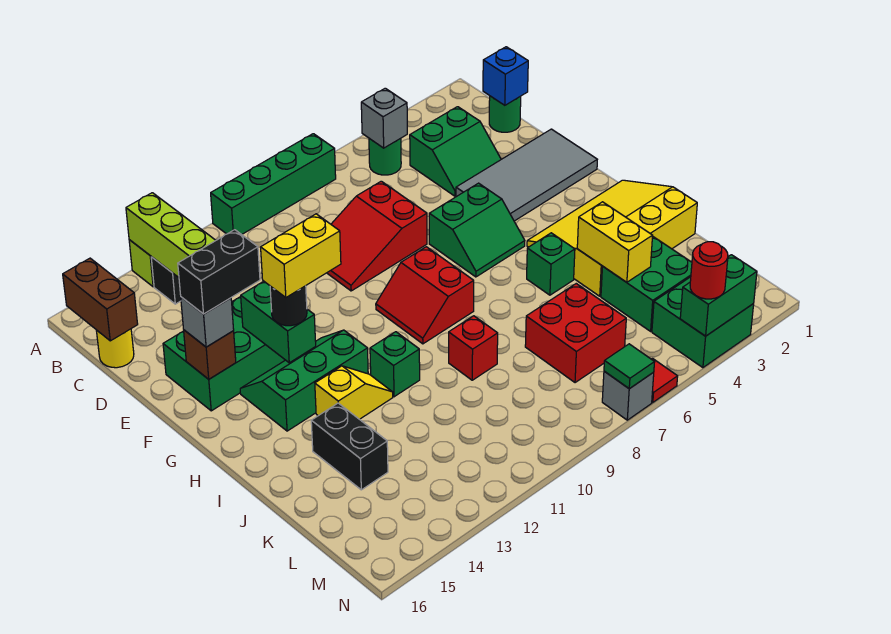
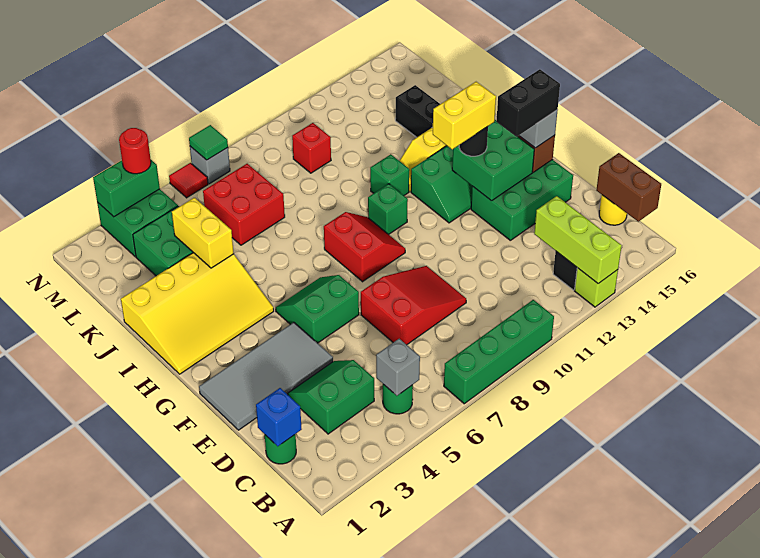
green brick F13:G13 level 2 -> green brick F13:G14 level 2
green brick I5 level 1 -> green brick H10 level 1
red brick J9 level 1 -> red brick L10 level 1

